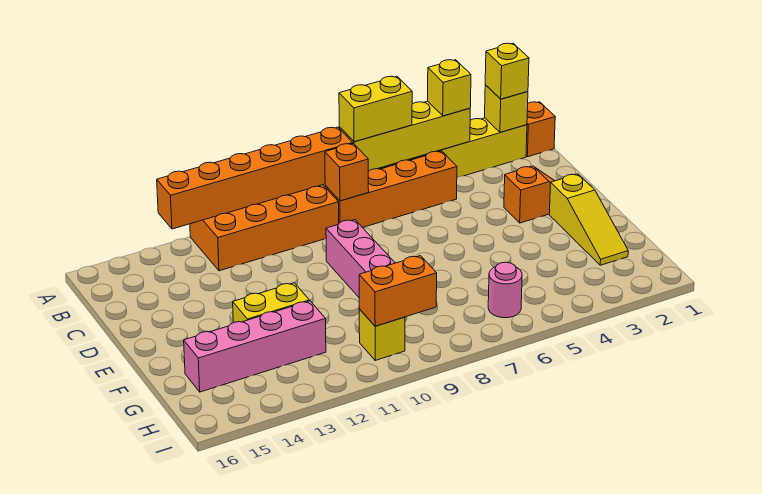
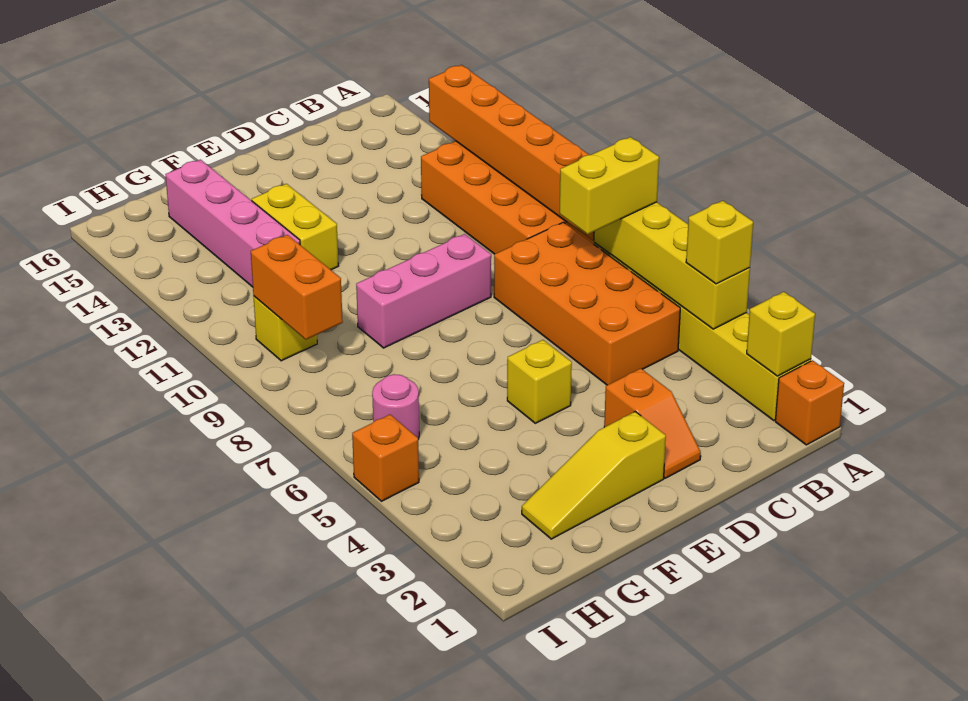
yellow brick A2 level 3 -> yellow brick E5 level 1
yellow brick A6:A7 level 3 -> yellow brick A7:B7 level 3
orange brick B5:B8 level 1 -> orange brick B5:C8 level 1
orange brick B8 level 2 -> orange brick I5 level 1

